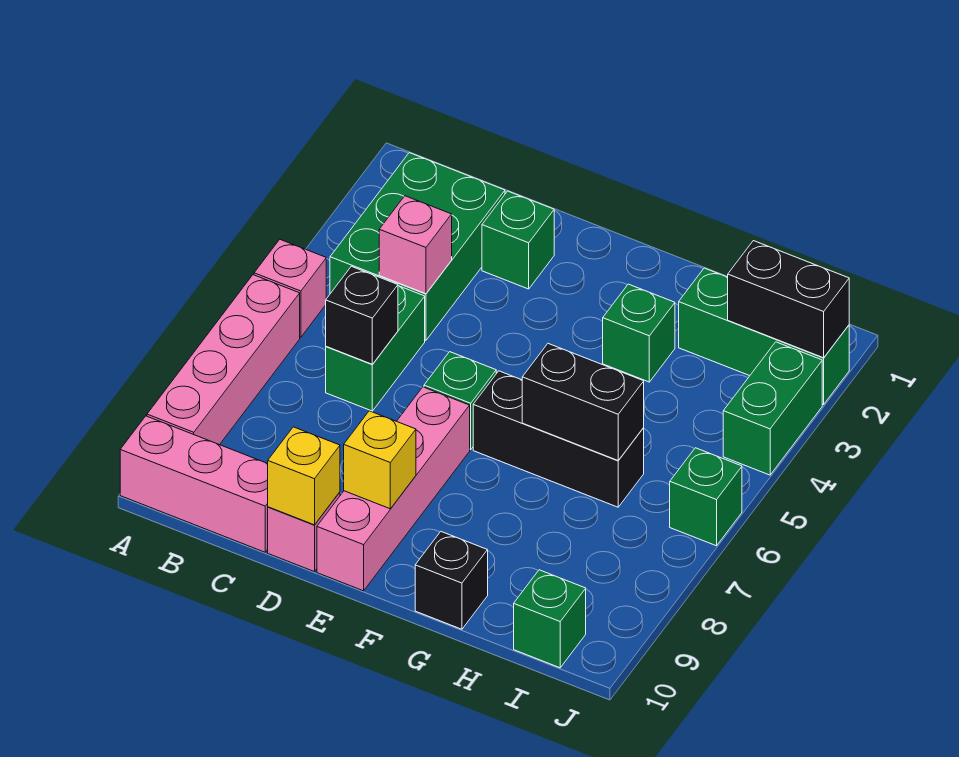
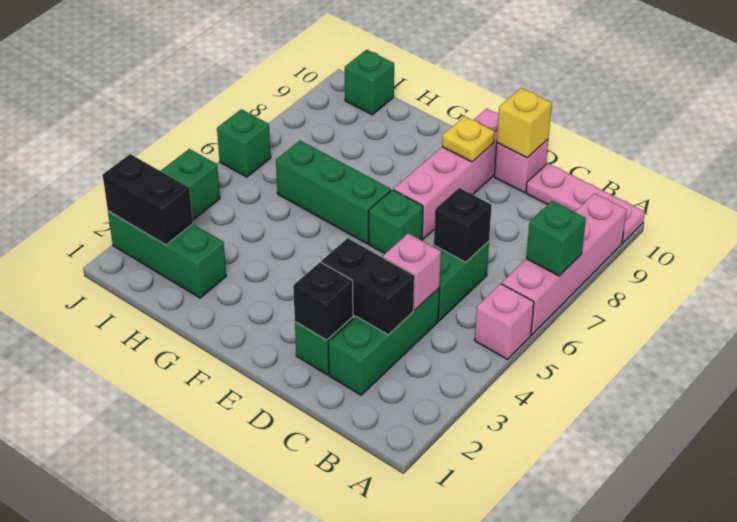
pink brick A10:C10 level 1 -> pink plate A10:C10 level 1
green brick B2:C4 level 1 -> green brick C2:C4 level 1
yellow brick E9 level 2 -> yellow plate E9 level 2
black brick F6:H6 level 1 -> green brick F6:H6 level 1
green brick G3 level 1 -> green brick A7 level 2
black brick G6:H6 level 2 -> black brick C3:D3 level 2
black brick G10 level 1 -> black brick D2 level 2

